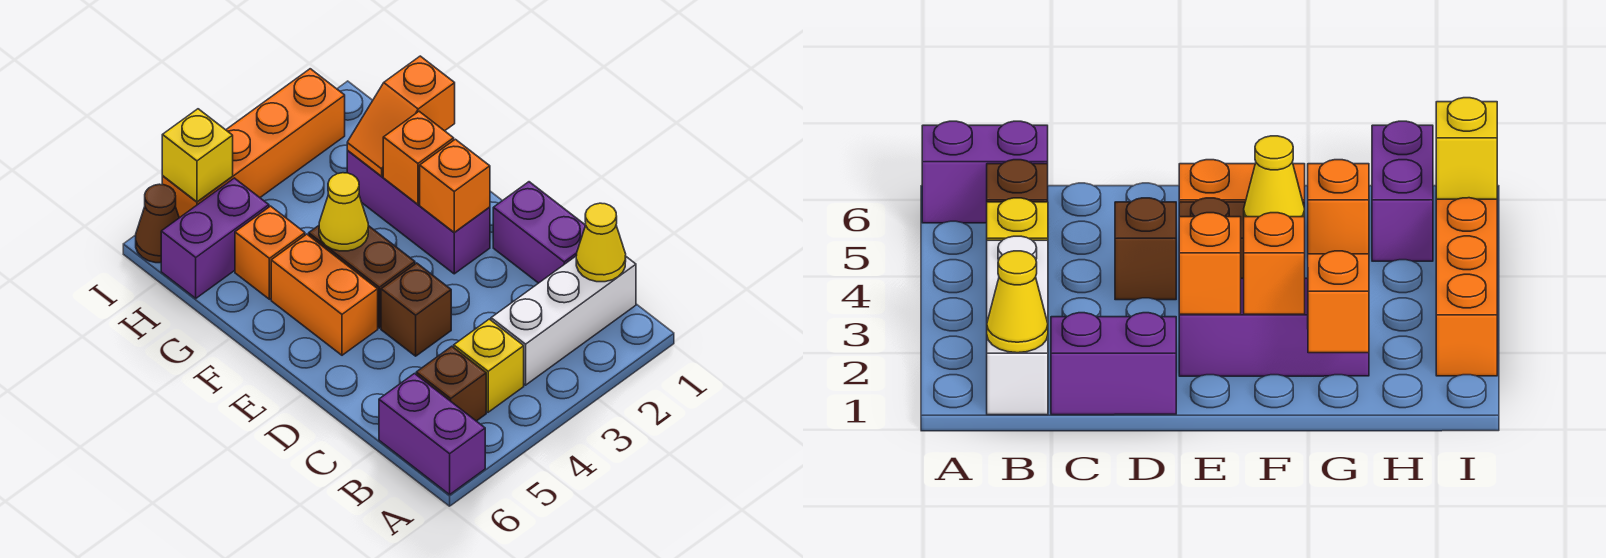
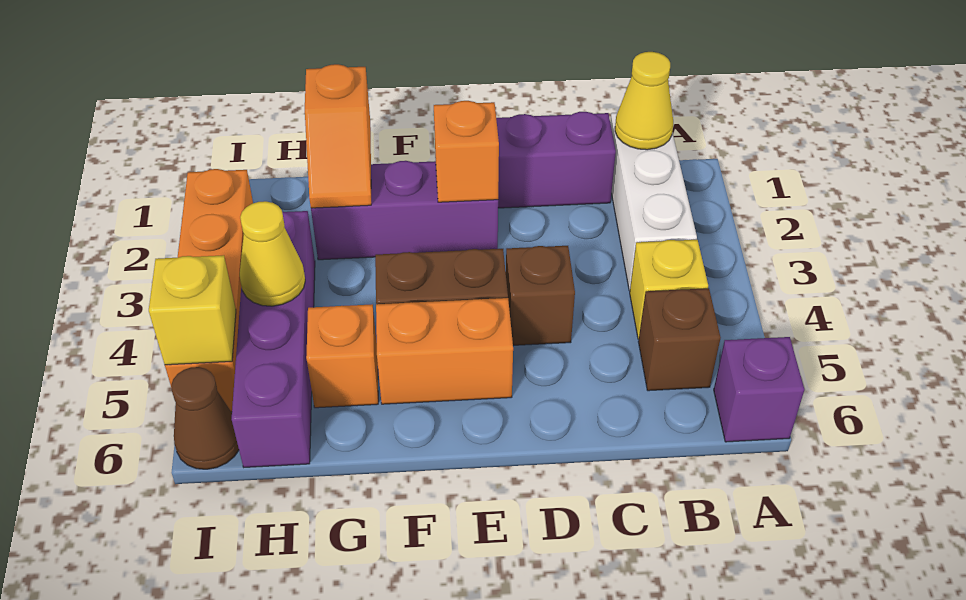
purple brick A6:B6 level 1 -> purple brick A6 level 1
orange brick F2 level 2 -> none
yellow cone F4 level 2 -> yellow cone H4 level 2
purple brick H5:H6 level 1 -> purple brick H3:H6 level 1

